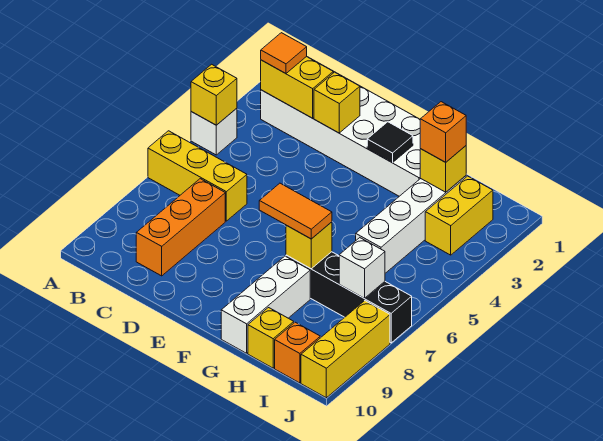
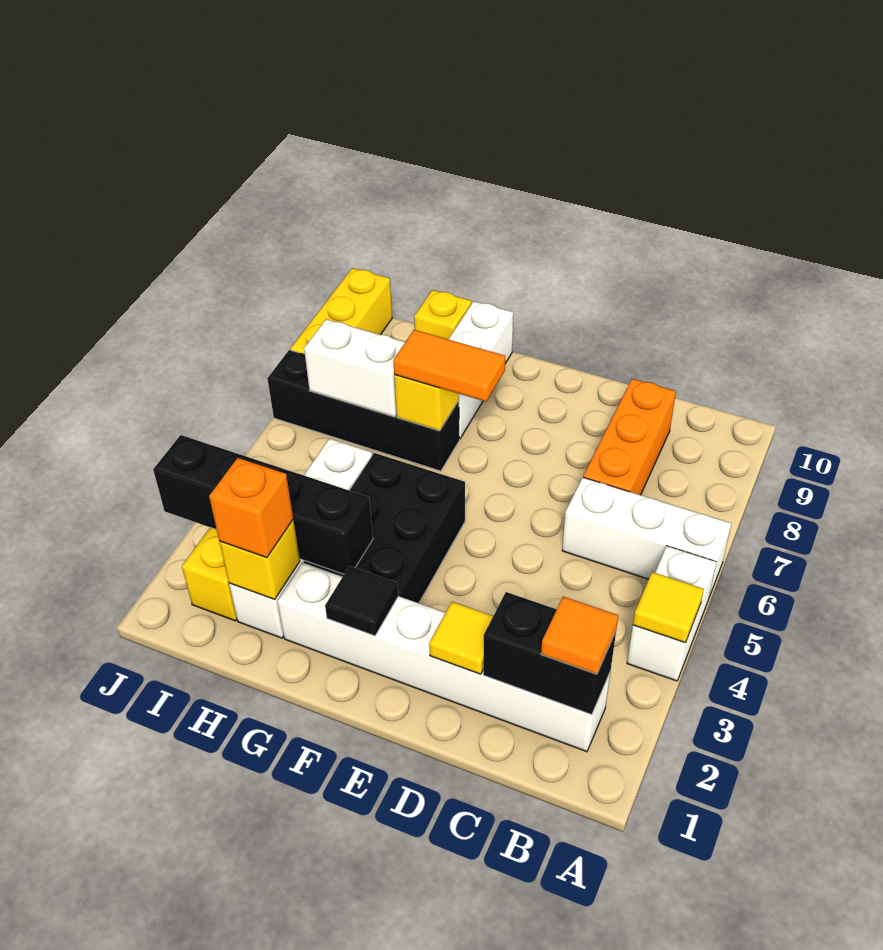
white brick A4 level 1 -> white brick A4:A5 level 1
yellow brick A4 level 2 -> yellow tile A4 level 2
yellow brick A6:C6 level 1 -> white brick A6:C6 level 1
white brick B1:G2 level 1 -> white brick B2:G2 level 1
yellow brick B2:C2 level 2 -> black brick B2:C2 level 2
yellow brick D2 level 2 -> yellow tile D2 level 2
none -> black brick F3:G5 level 1
none -> black brick G3:J3 level 2
white brick I7 level 2 -> white brick H7:I7 level 2
orange brick I10 level 1 -> none

